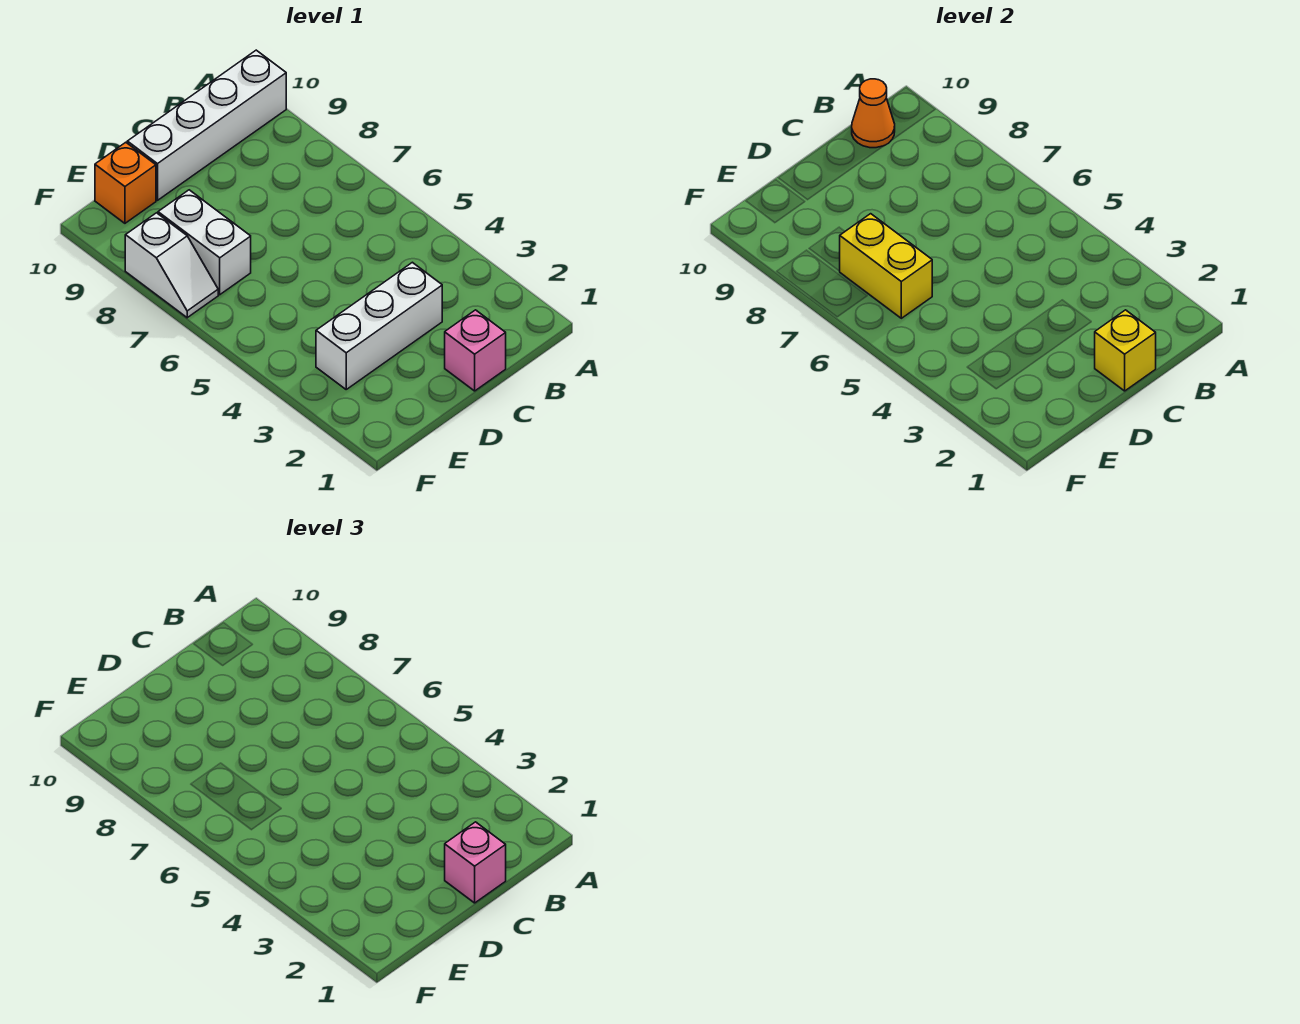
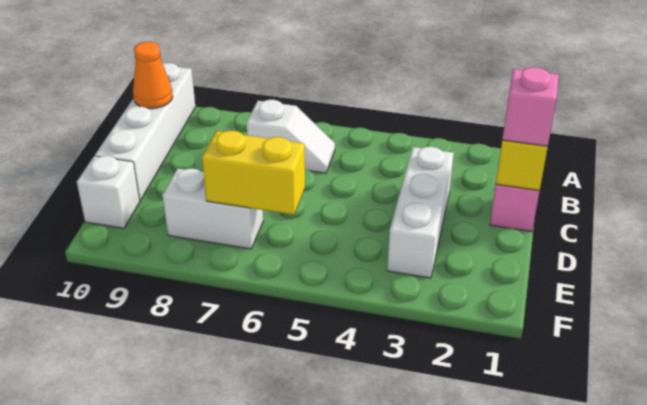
orange brick E10 level 1 -> white brick E10 level 1
white slope F7:F8 level 1 top 8 -> white slope B6:B7 level 1 top 7

